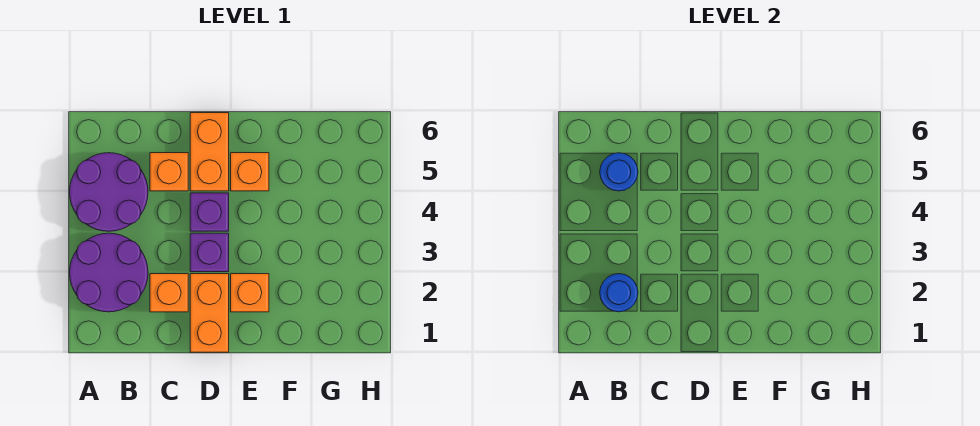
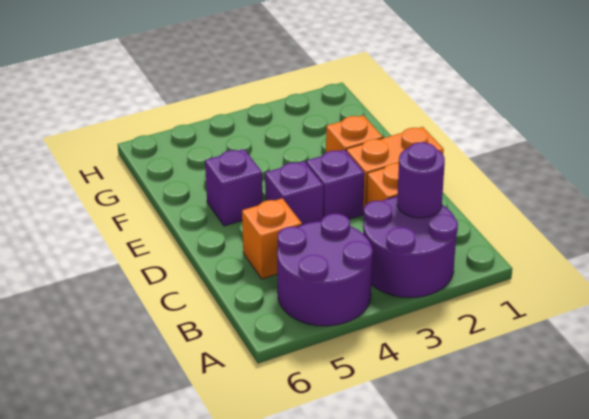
blue round brick B2 level 2 -> purple round brick B2 level 2
blue round brick B5 level 2 -> none
orange brick D5:D6 level 1 -> none
orange brick E5 level 1 -> purple brick E5 level 1

